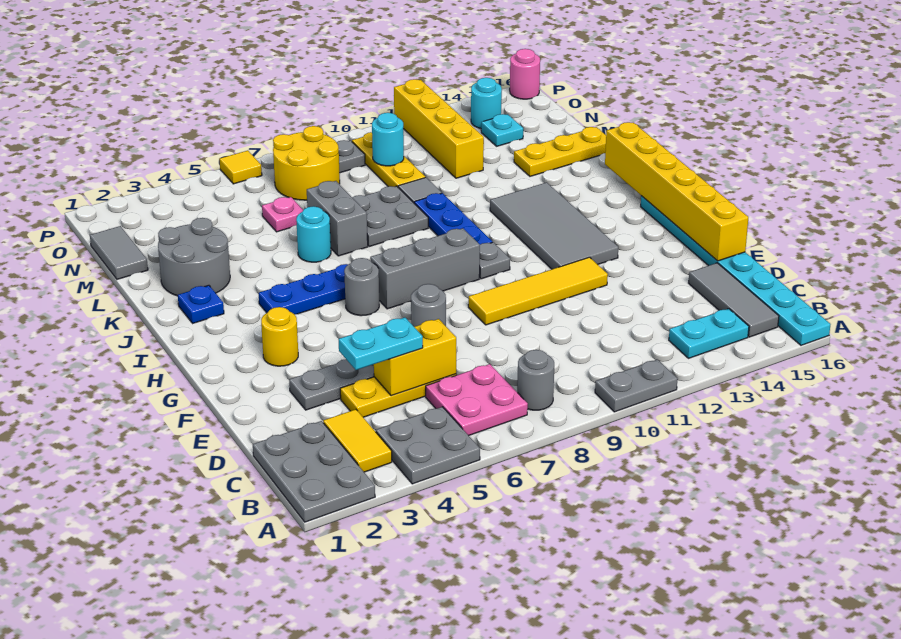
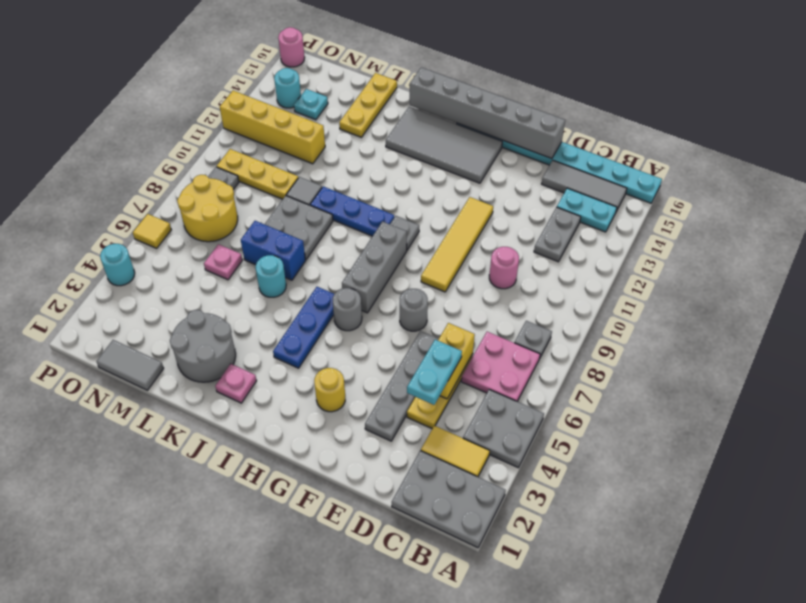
grey plate A10:A11 level 1 -> grey plate C12:C13 level 1
grey round brick B8 level 1 -> grey plate B8 level 1
cyan plate B13:B14 level 1 -> cyan plate B14:C14 level 1
none -> pink round brick D10 level 1
yellow brick E16:J16 level 2 -> grey brick E16:J16 level 2
grey tile G12:J13 level 1 -> grey tile G14:J15 level 1
blue plate J2 level 1 -> pink plate J2 level 1
grey brick K7:L7 level 1 -> blue brick K7:L7 level 1
cyan round brick N10 level 2 -> cyan round brick P4 level 1

